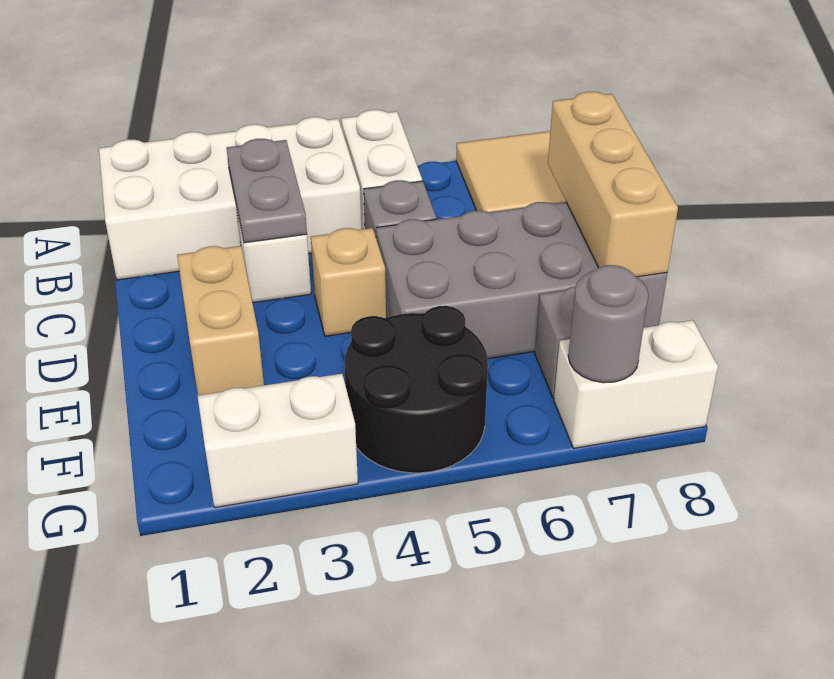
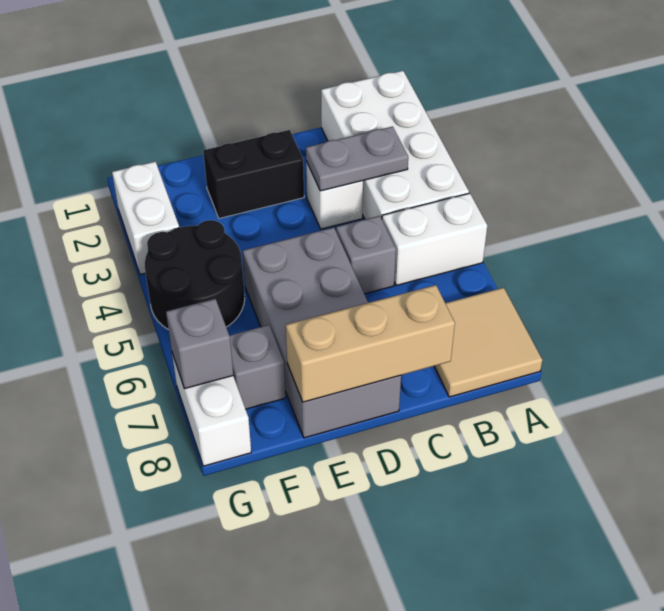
tan brick D2:E2 level 1 -> black brick D2:E2 level 1
tan brick D4 level 1 -> none
grey round brick G7 level 2 -> grey brick G7 level 2

